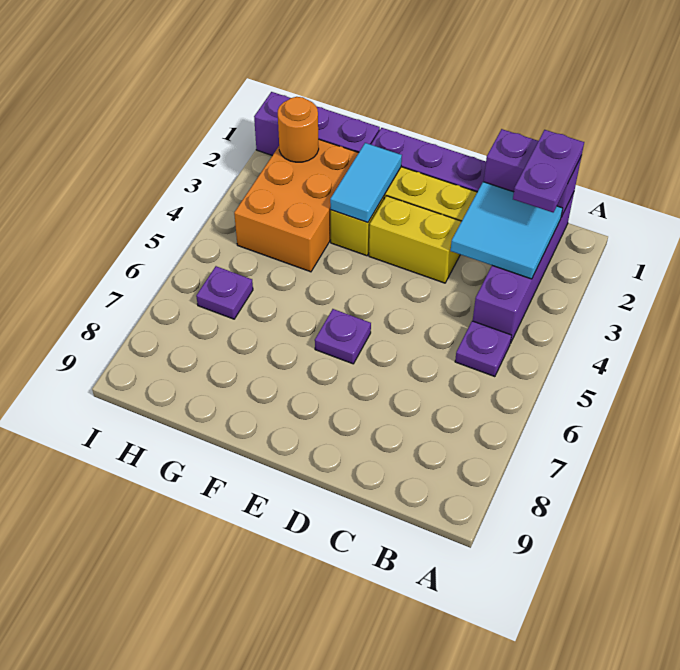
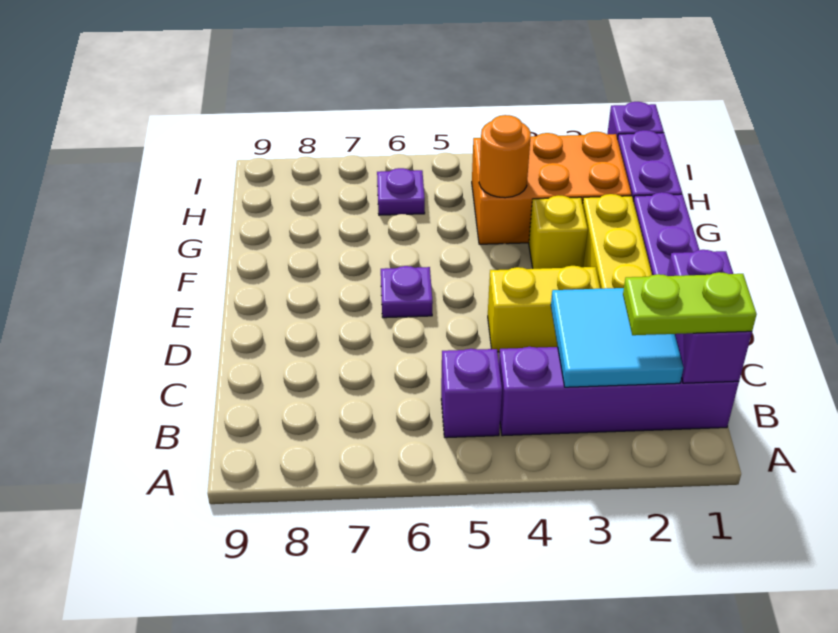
purple plate B1:B2 level 3 -> lime plate B1:B2 level 3
purple plate B5 level 1 -> purple brick B5 level 1
yellow brick D3:E3 level 1 -> yellow brick D3:D4 level 1
cyan tile F2:F3 level 2 -> none
orange round brick H2 level 2 -> orange round brick G4 level 2

